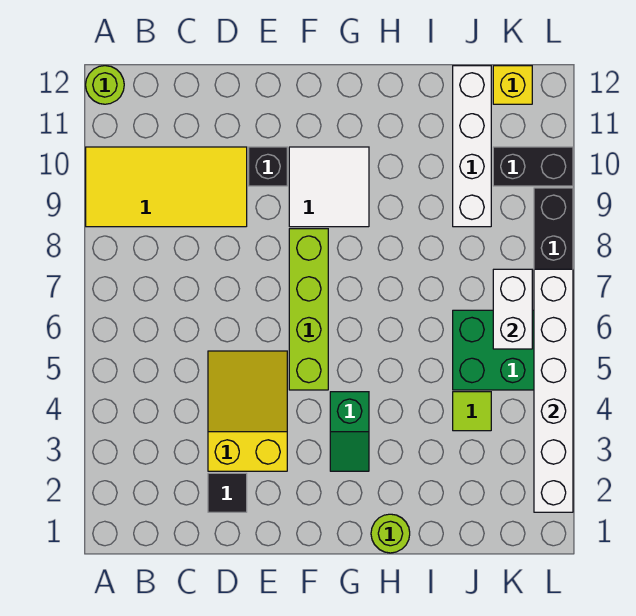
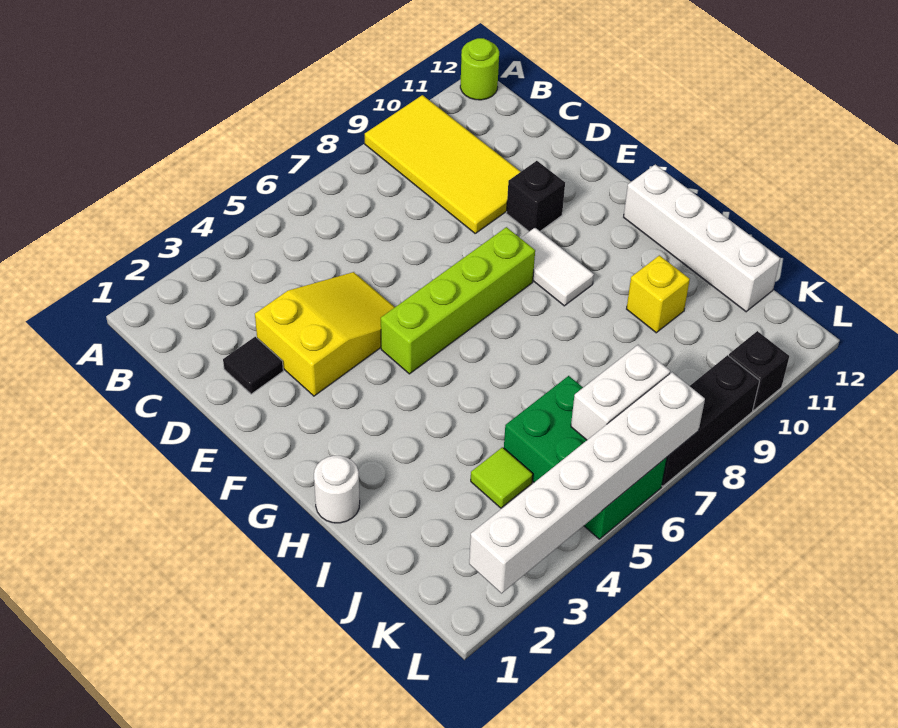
white tile F9:G10 level 1 -> white tile F9:G9 level 1
green slope G3:G4 level 1 top 4 -> none
lime round brick H1 level 1 -> white round brick H1 level 1
white brick J9:J12 level 1 -> white brick G12:J12 level 1
black brick K10:L10 level 1 -> black brick L10 level 1
yellow brick K12 level 1 -> yellow brick I10 level 1

